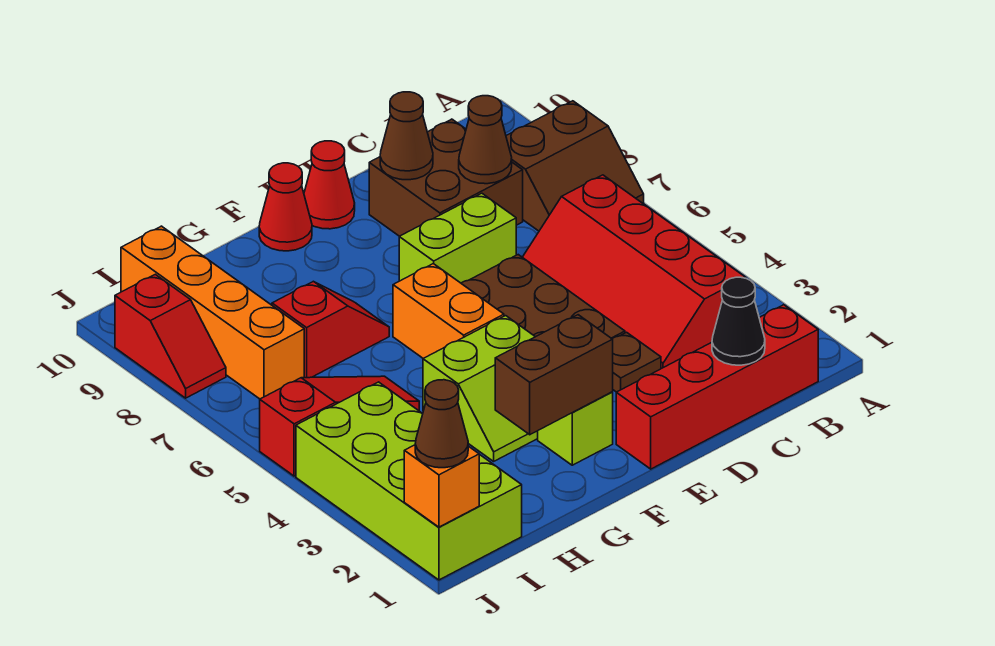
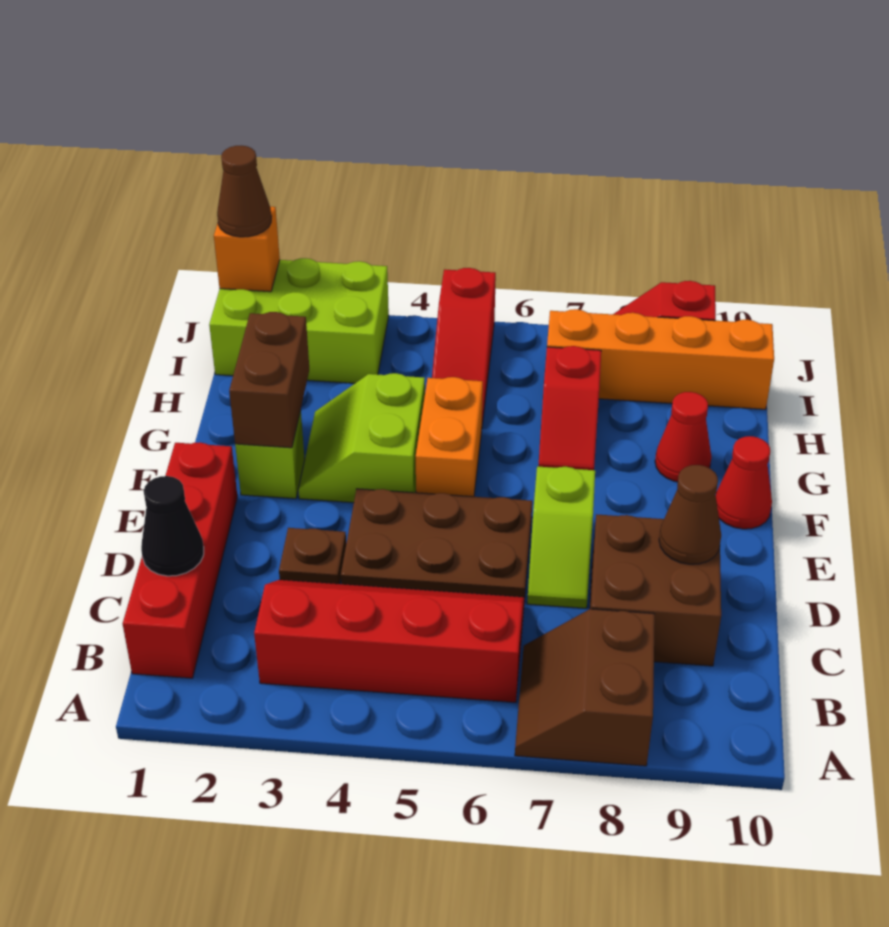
brown cone C8 level 2 -> none
lime brick D7:E7 level 1 -> lime slope D7:E7 level 1 top E
red cone E10 level 1 -> red cone G9 level 1
orange brick F5:F6 level 1 -> orange brick F5:G5 level 1
lime brick I1:J4 level 1 -> lime brick I1:J3 level 1

